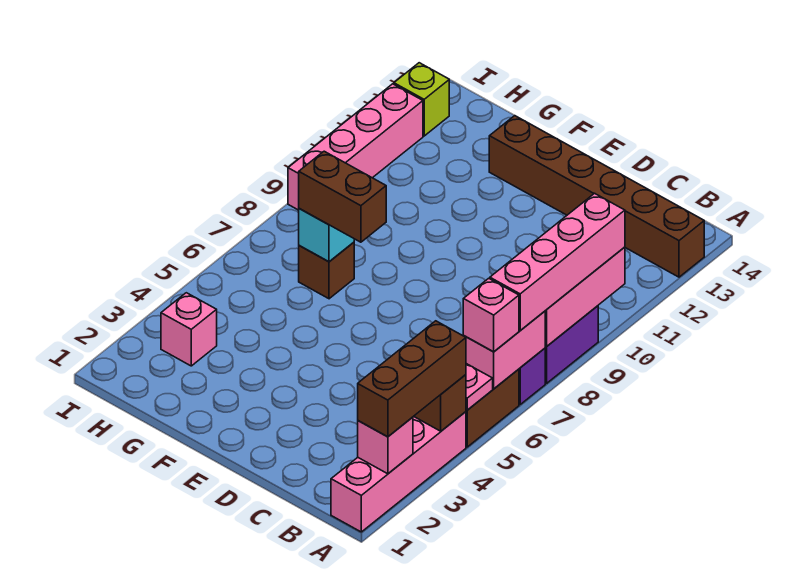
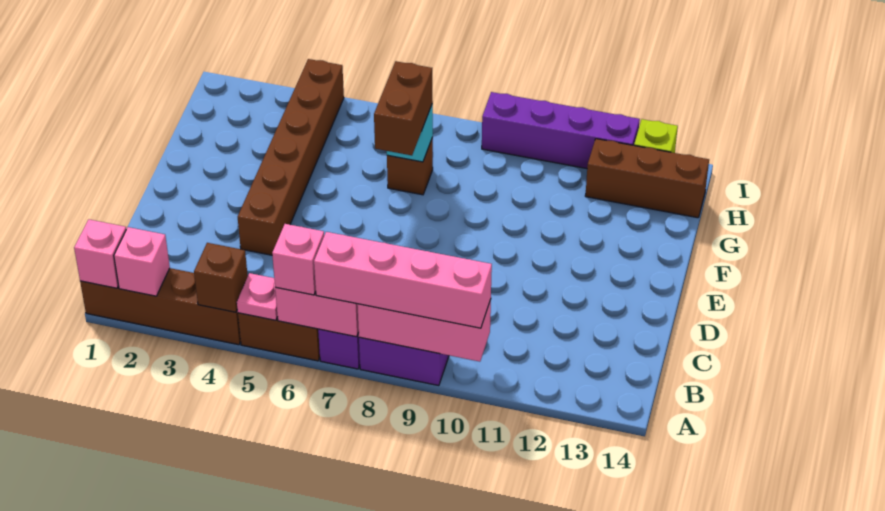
pink brick A1:A4 level 1 -> brown brick A1:A4 level 1
brown brick A2:A4 level 3 -> brown brick H12:H14 level 1
brown brick A13:F13 level 1 -> brown brick D4:I4 level 1
pink brick H3 level 1 -> pink brick A1 level 2
pink brick I9:I12 level 1 -> purple brick I9:I12 level 1

